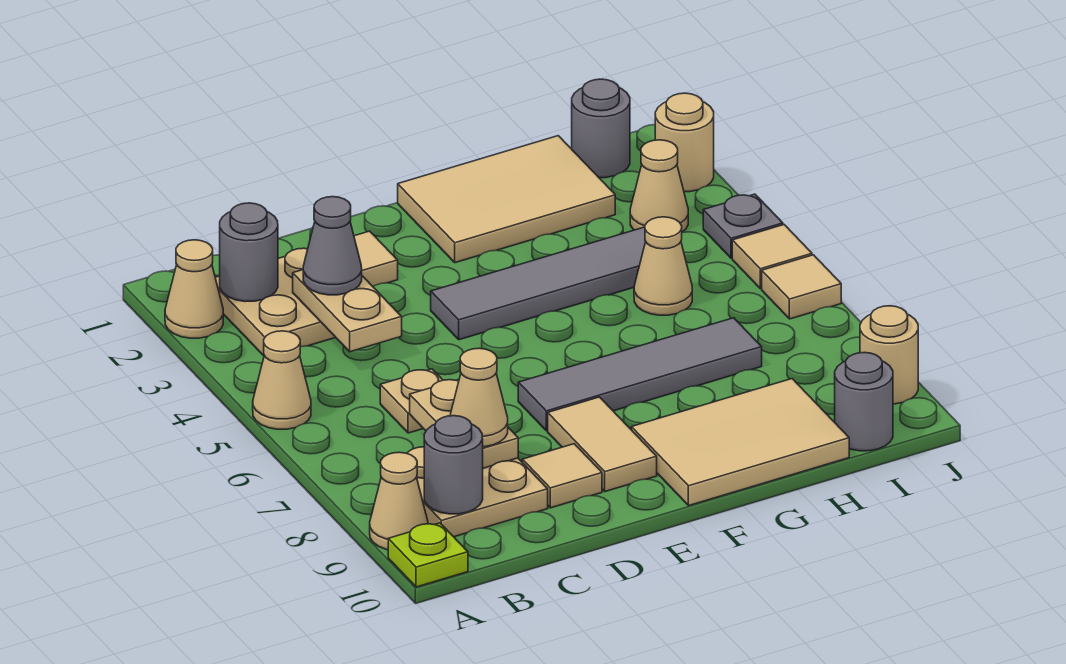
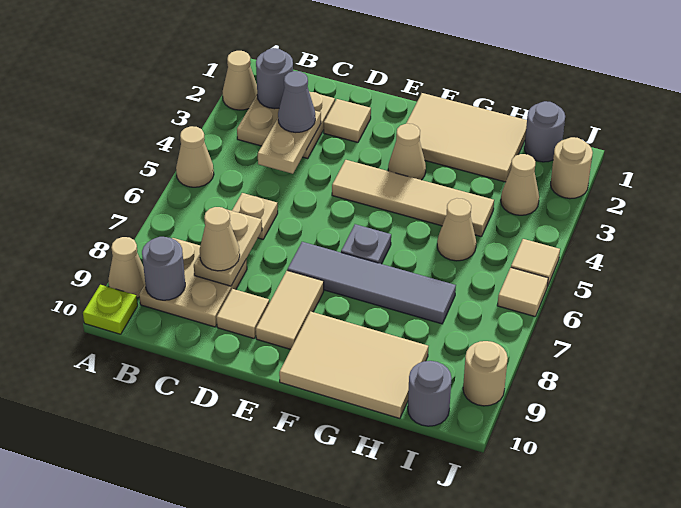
grey tile E4:H4 level 1 -> tan tile E4:H4 level 1
none -> tan cone F3 level 1
grey plate J4 level 1 -> grey plate F6 level 1

